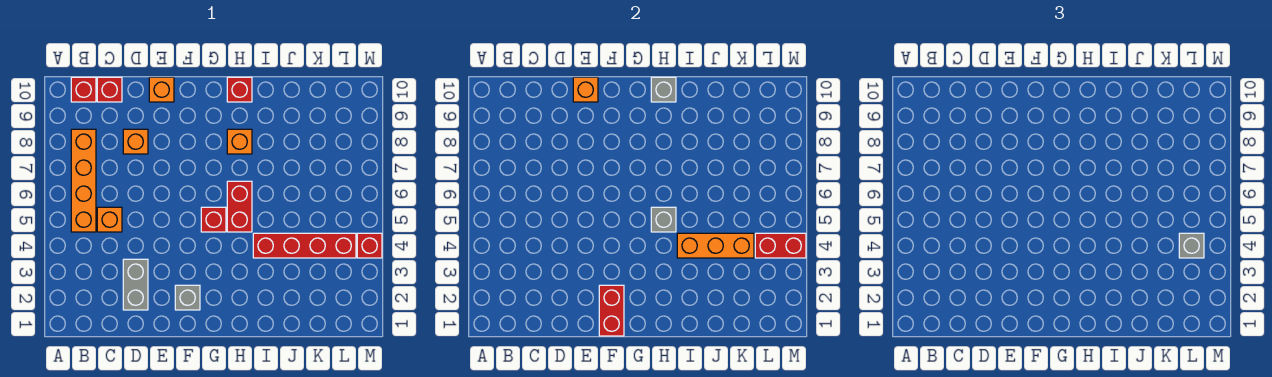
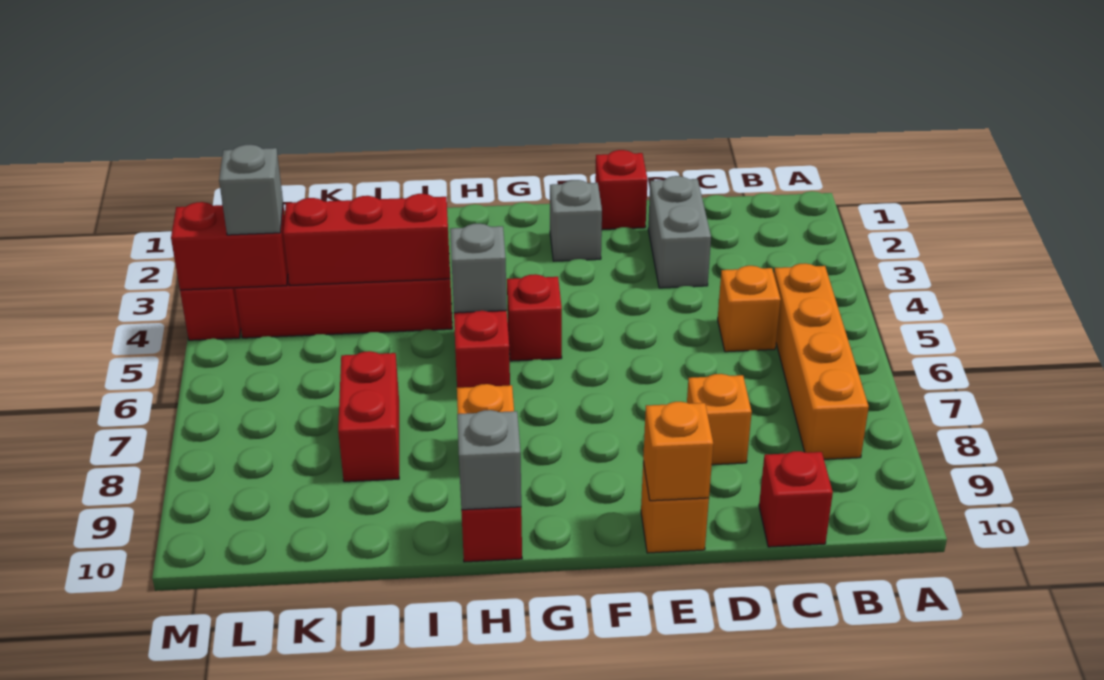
red brick B10 level 1 -> red brick E1 level 1
red brick F1:F2 level 2 -> red brick J7:J8 level 1
orange brick I4:K4 level 2 -> red brick I4:K4 level 2

